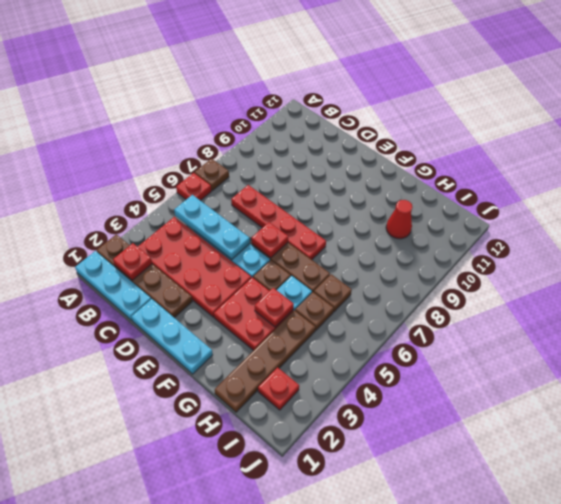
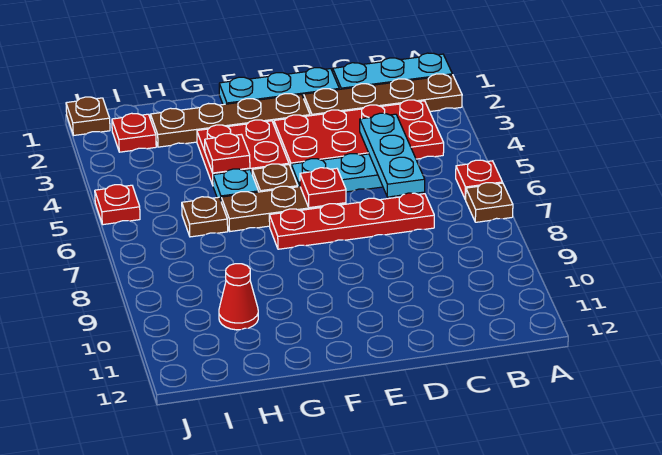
red plate B2 level 2 -> red plate J5 level 1
cyan plate B5:D5 level 2 -> cyan plate C4:C6 level 2
brown plate H1:H4 level 1 -> brown plate E2:H2 level 1
brown plate H5 level 1 -> brown plate J1 level 1

